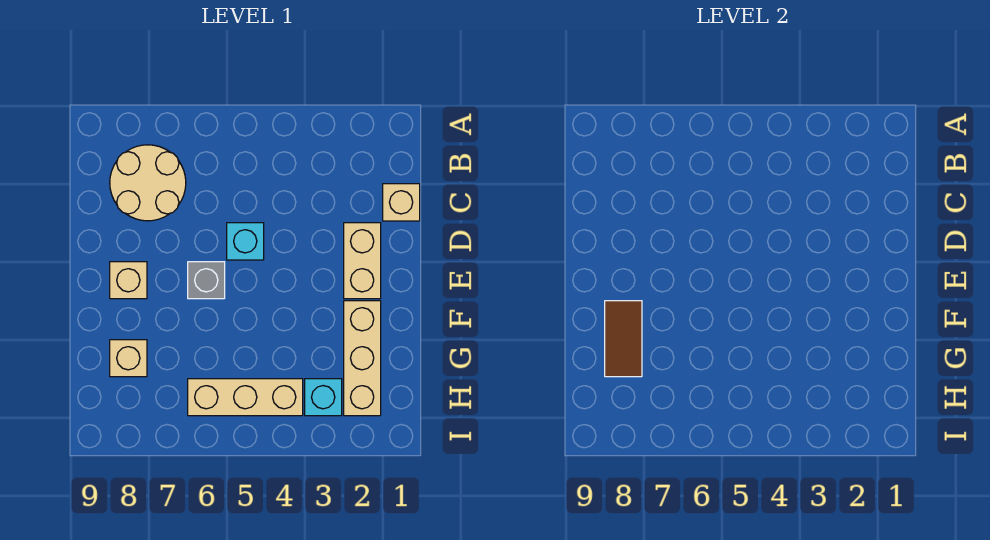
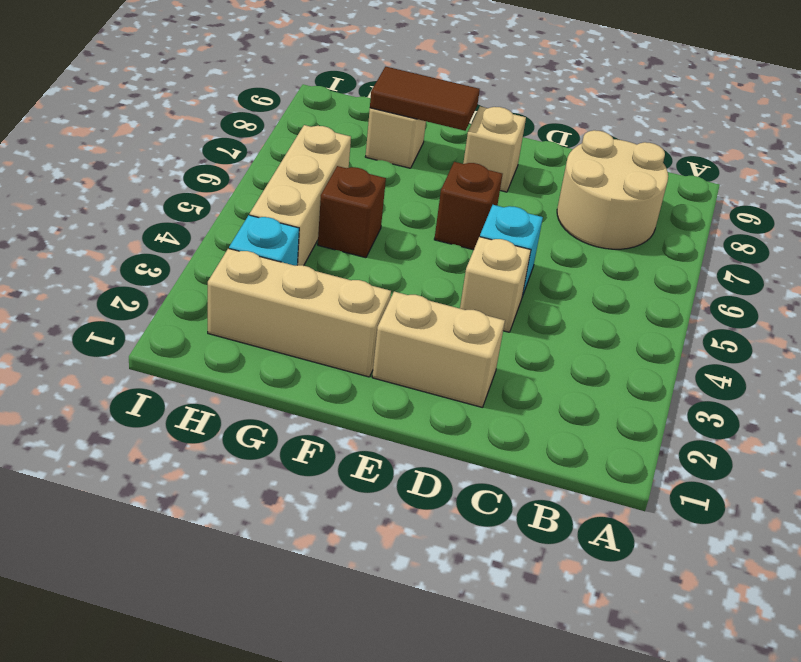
tan brick C1 level 1 -> tan brick D4 level 1
grey brick E6 level 1 -> brown brick E6 level 1
none -> brown brick G5 level 1

